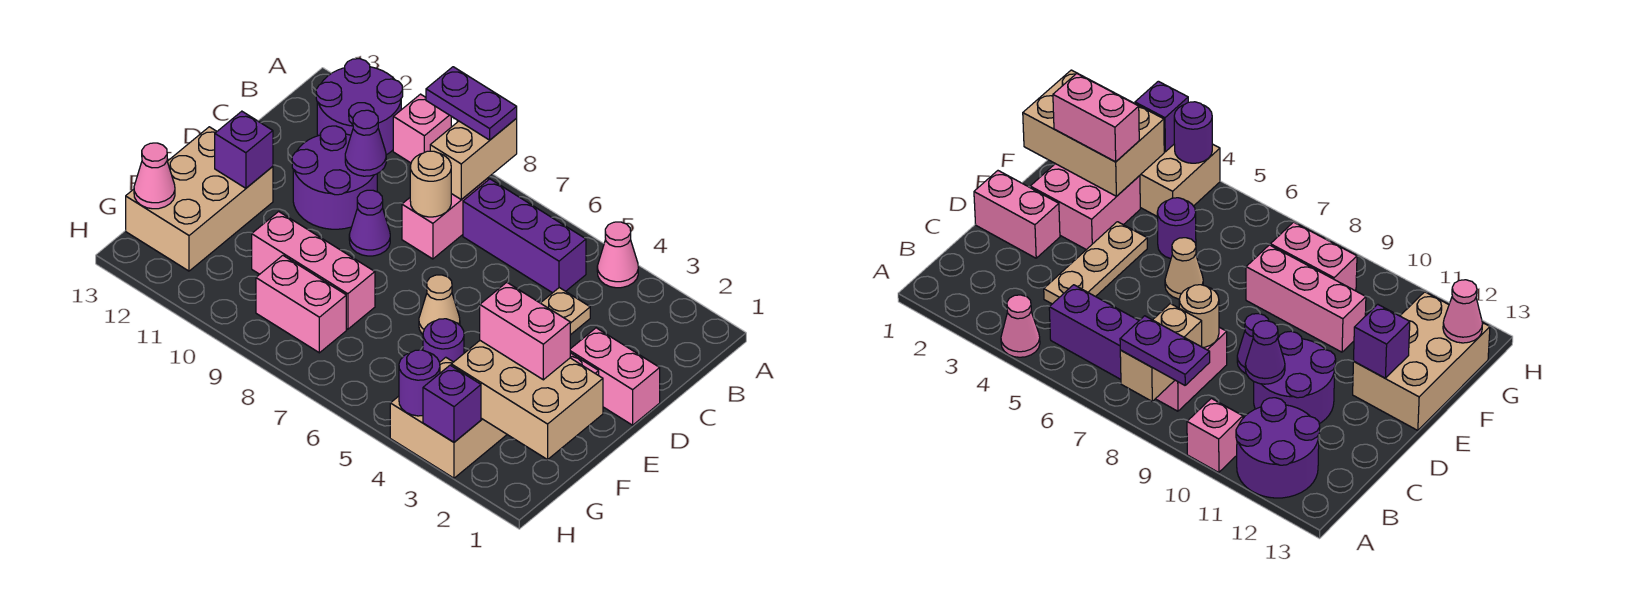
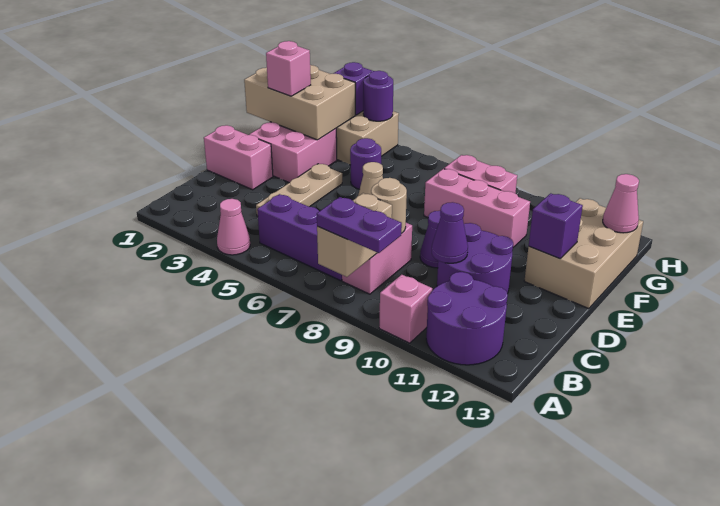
pink brick F2:F3 level 3 -> pink brick F2 level 3

